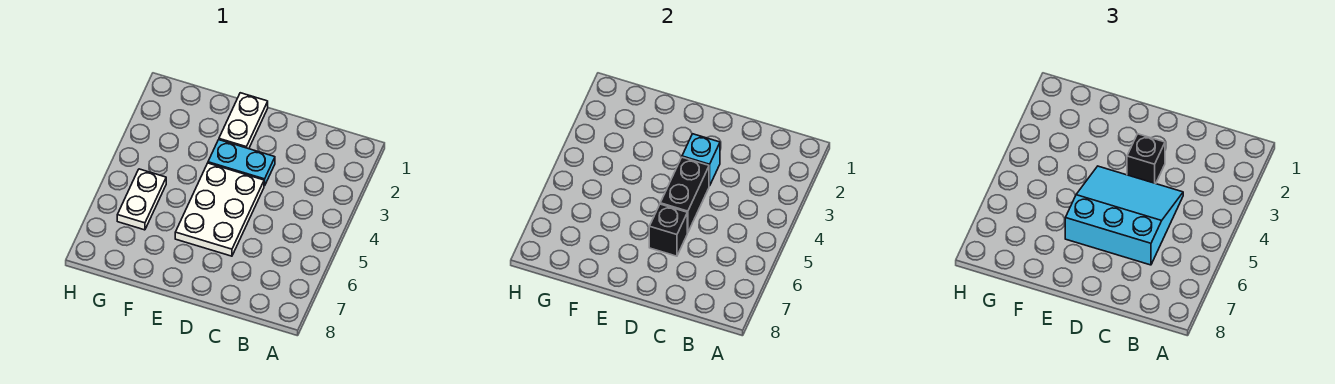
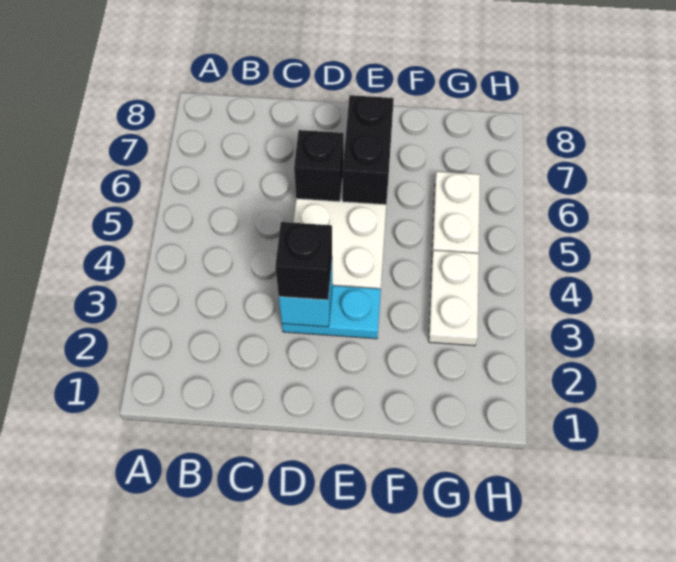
cyan slope C4:E6 level 3 top 6 -> none
black brick D4:D5 level 2 -> black brick E6:E7 level 2
white plate E1:E2 level 1 -> white plate G3:G4 level 1

